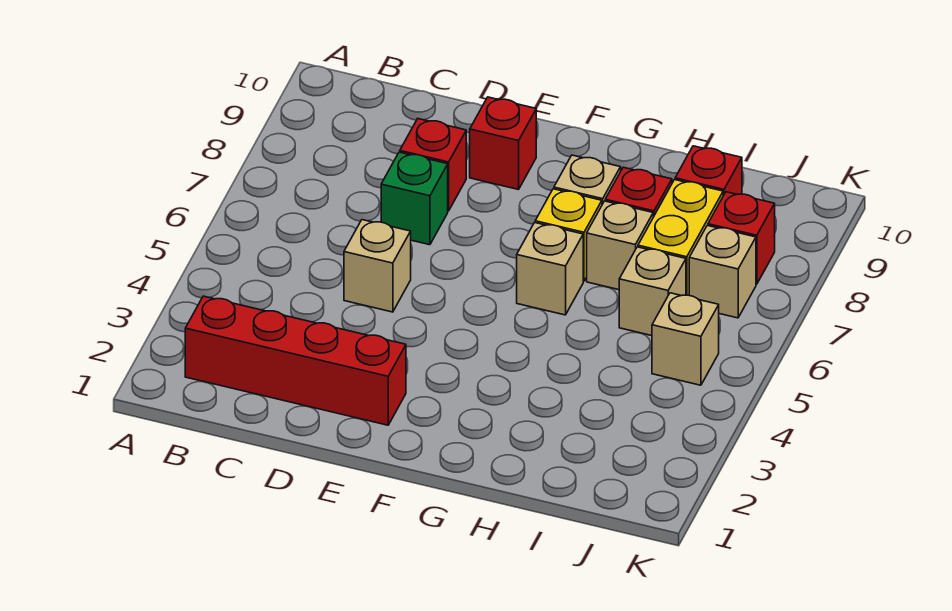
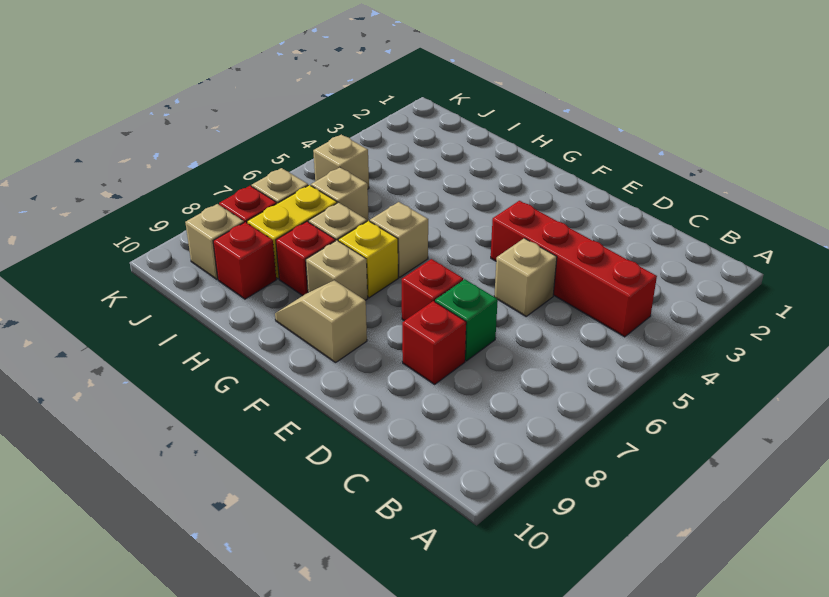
red brick B2:E2 level 1 -> red brick B4:E4 level 1
red brick E9 level 1 -> red brick E7 level 1
none -> tan slope F9:G9 level 1 top F
none -> tan brick J9 level 1

